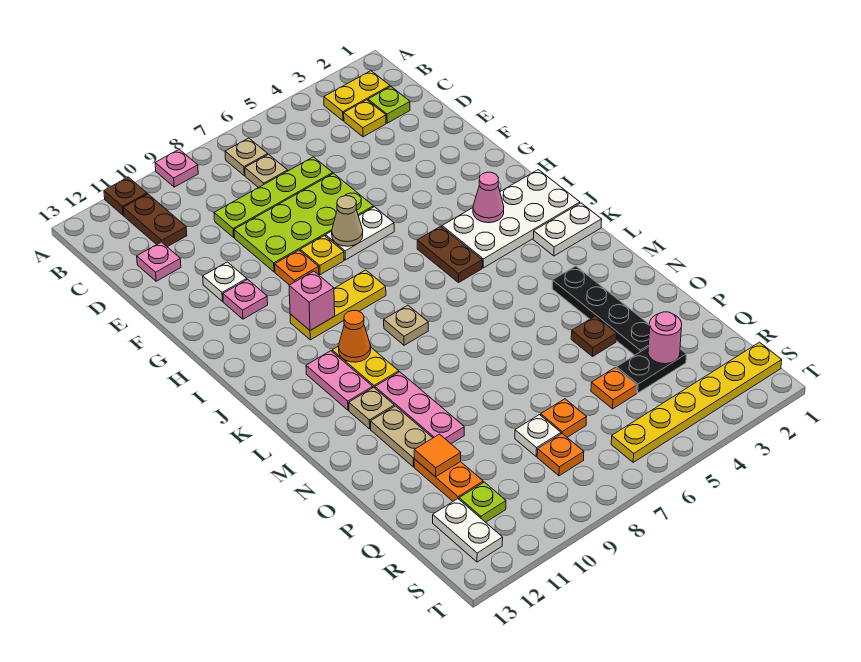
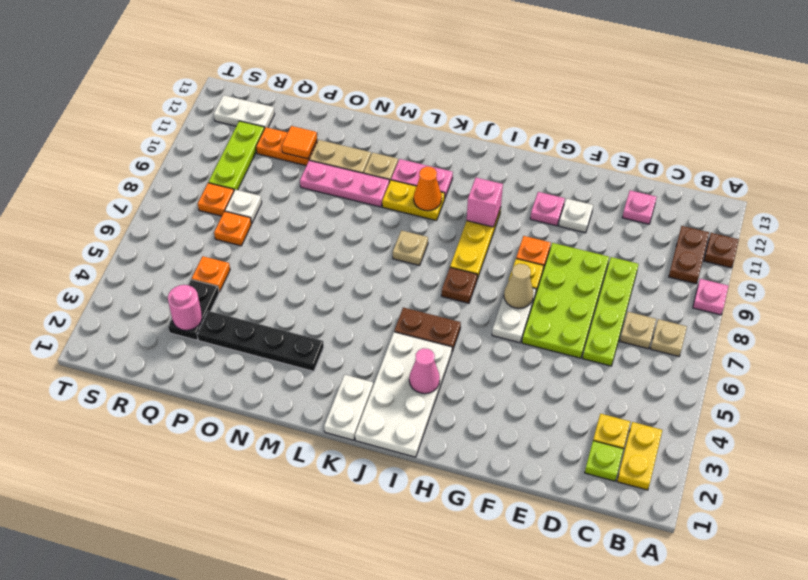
brown plate B11:C11 level 1 -> brown plate B10:B11 level 1
brown plate O4 level 1 -> brown plate I7 level 1
lime plate R11 level 1 -> lime plate R9:R11 level 1
yellow plate S1:S6 level 1 -> none

